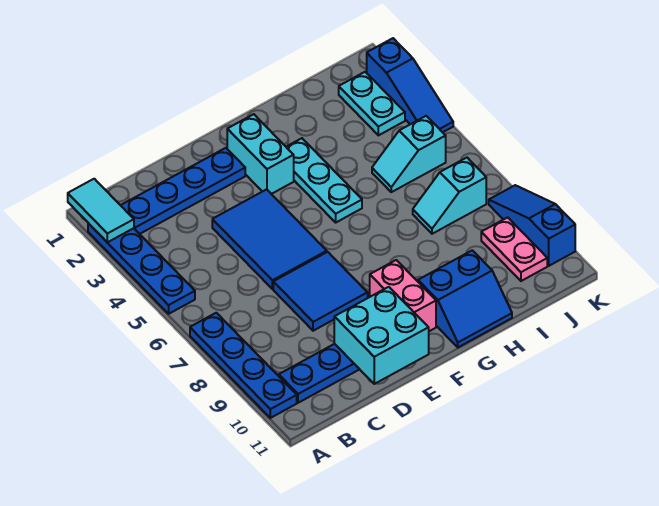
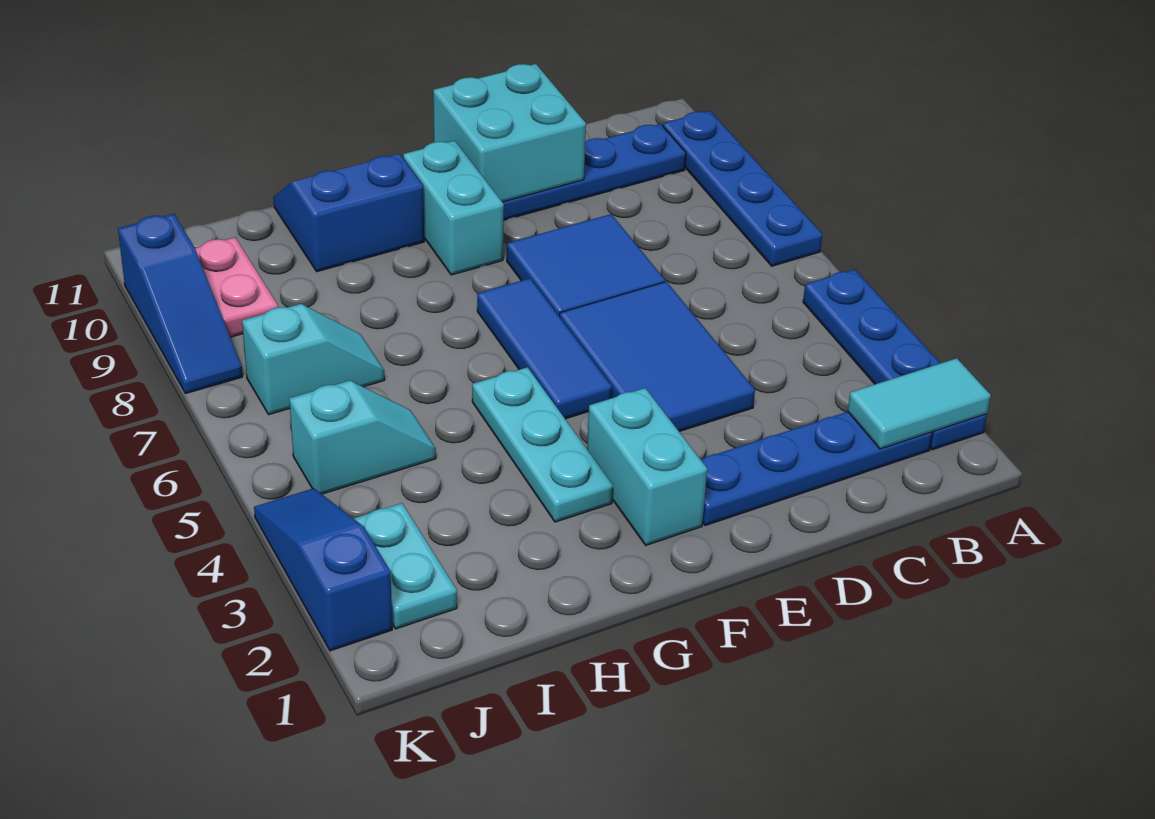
cyan tile A1:A2 level 2 -> cyan tile A2:B2 level 2
none -> blue tile F5:F7 level 1
pink brick F9:F10 level 1 -> cyan brick F9:F10 level 1

